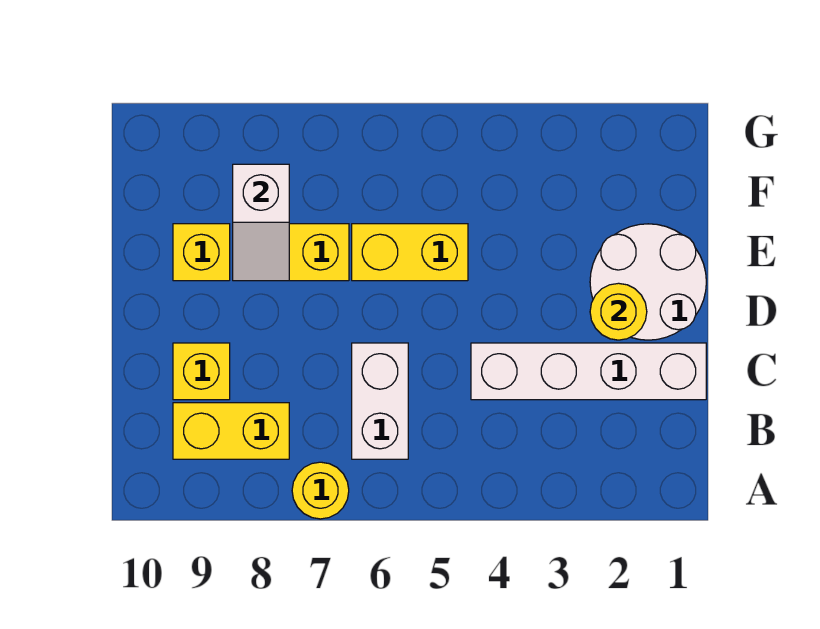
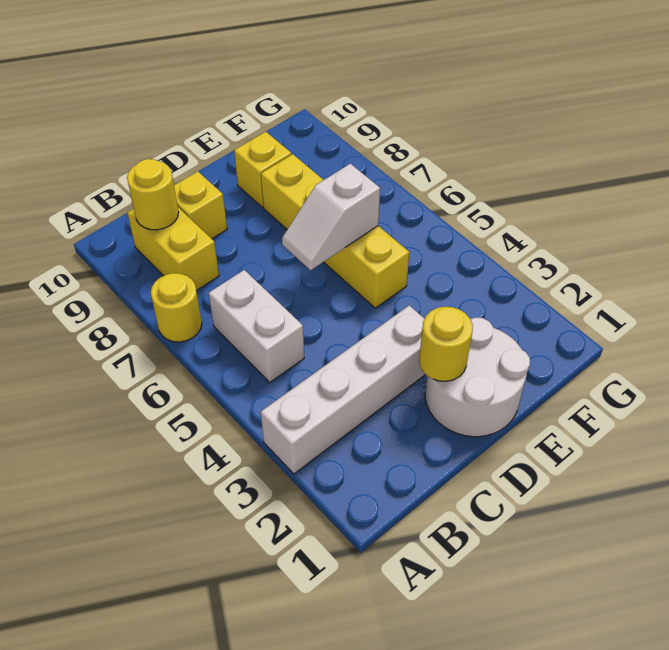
white brick B6:C6 level 1 -> white brick B5:B6 level 1
none -> yellow round brick B9 level 2
white brick C1:C4 level 1 -> white brick A3:D3 level 1
white slope E8:F8 level 2 top F -> white slope D6:E6 level 2 top E

